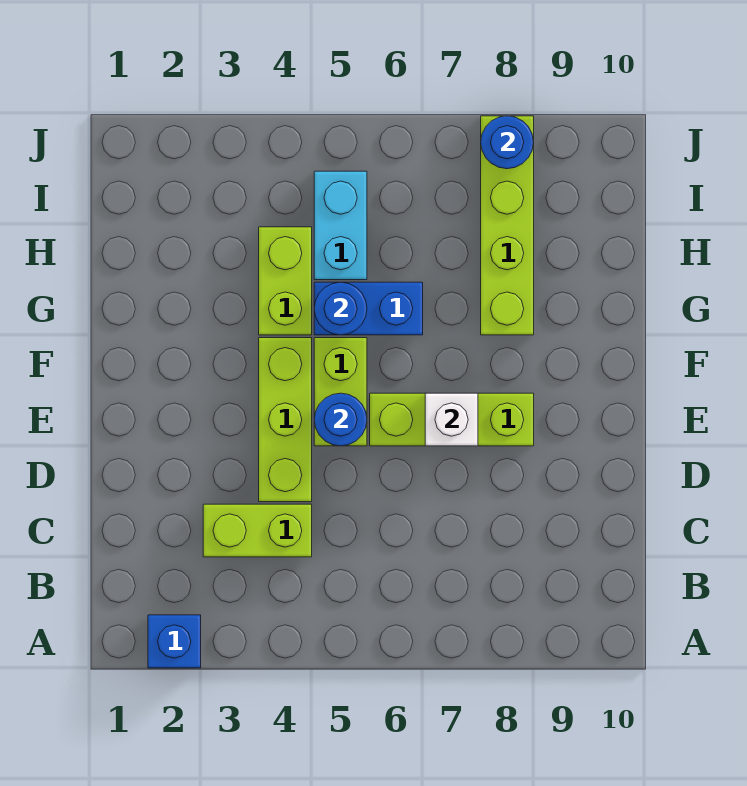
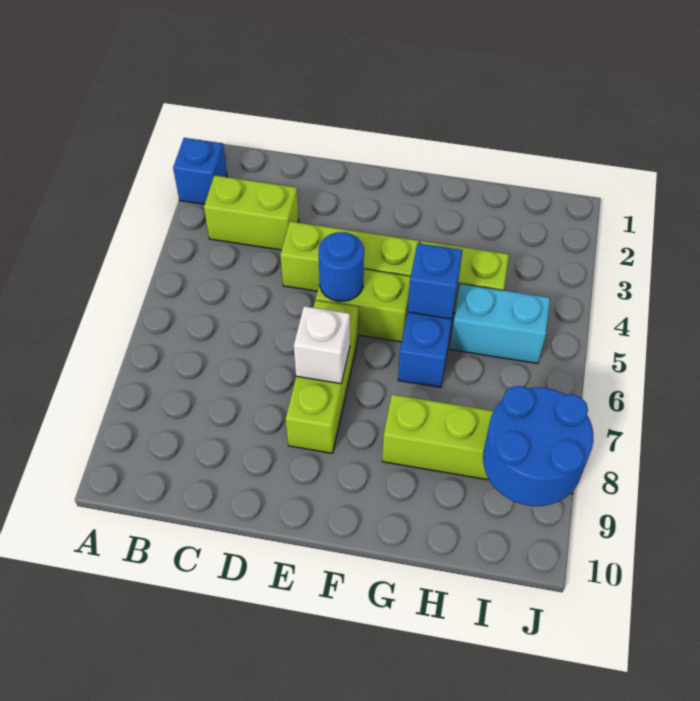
lime brick C3:C4 level 1 -> lime brick B3:C3 level 1
blue round brick G5 level 2 -> blue brick G5 level 2
blue round brick J8 level 2 -> blue round brick I8:J9 level 2

